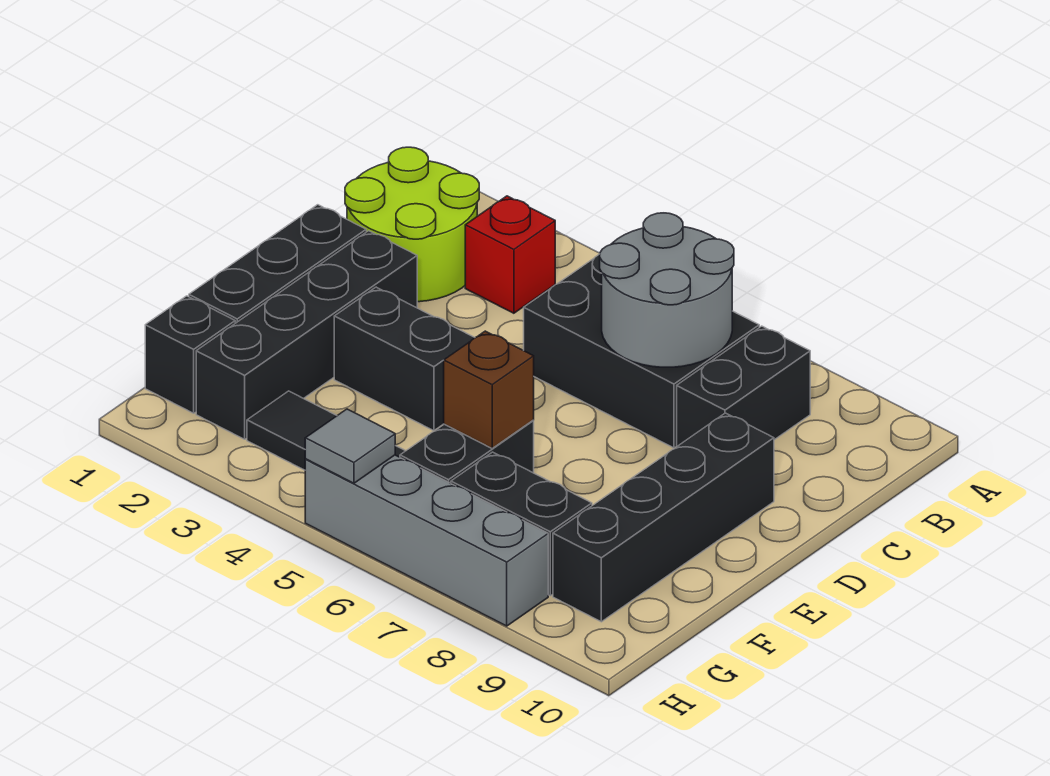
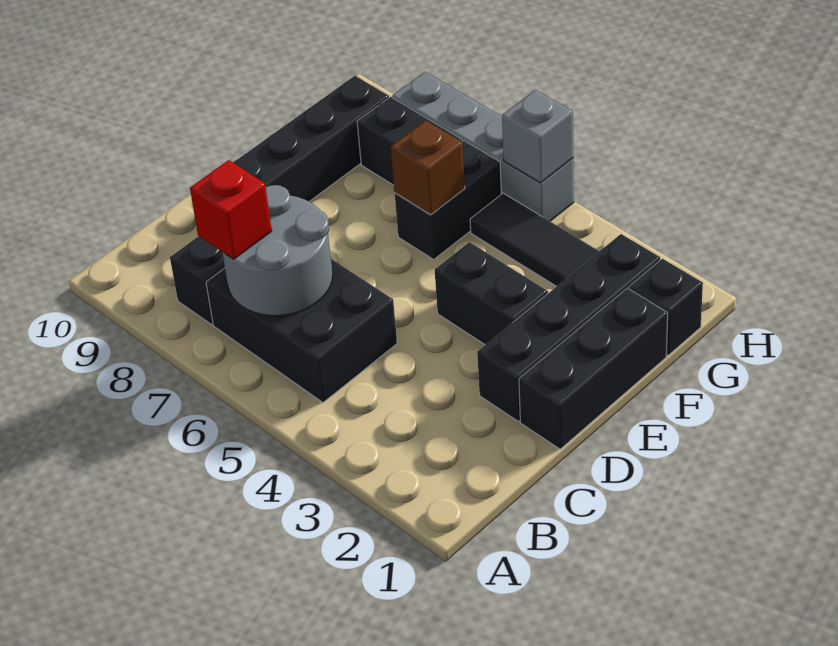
lime round brick B1:C2 level 1 -> none
red brick B3 level 1 -> red brick B7 level 3
grey tile H5 level 2 -> grey brick H5 level 2

